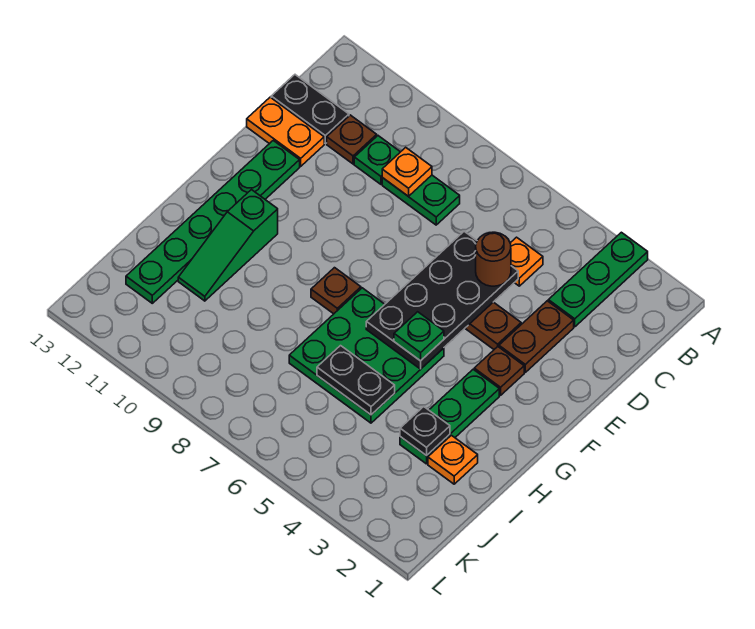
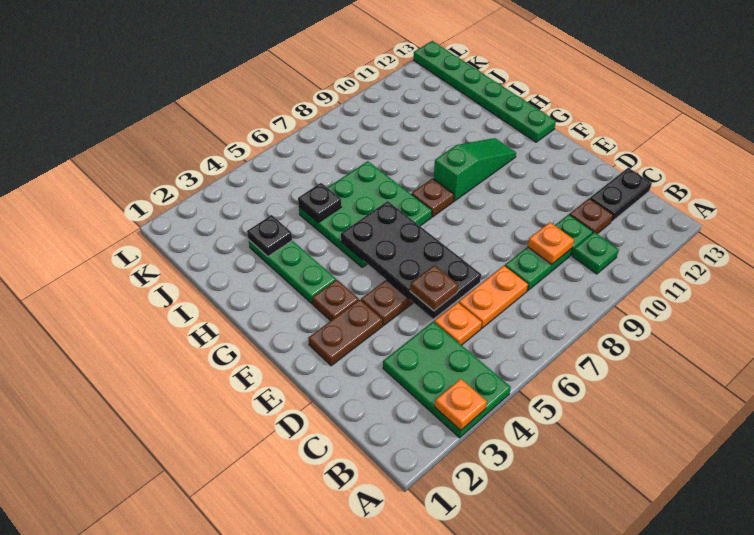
green plate A3:C3 level 1 -> green plate A3:C4 level 1
brown plate D3:E3 level 1 -> brown plate E2:E3 level 1
brown round brick D5 level 3 -> brown plate D5 level 3
orange plate D12:D13 level 1 -> orange plate C6:C7 level 1
green plate E12:J12 level 1 -> green plate G13:L13 level 1
green plate G5 level 3 -> green plate B10 level 1
green slope G11:I11 level 1 top G -> green slope G9:G11 level 1 top 9
orange plate I2 level 1 -> orange plate A3 level 2
black plate I5:I6 level 2 -> black plate I5 level 2

